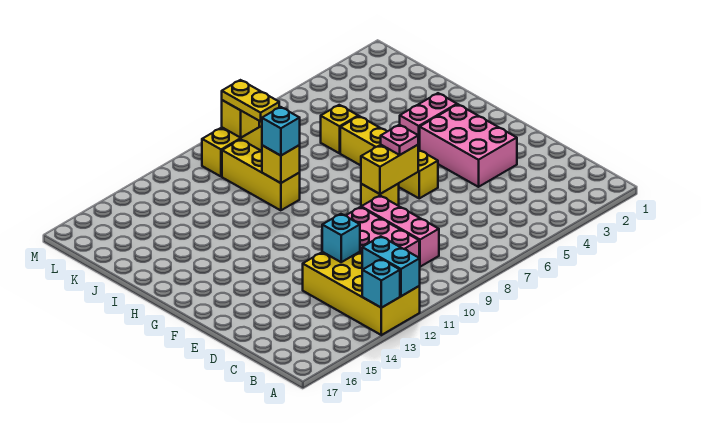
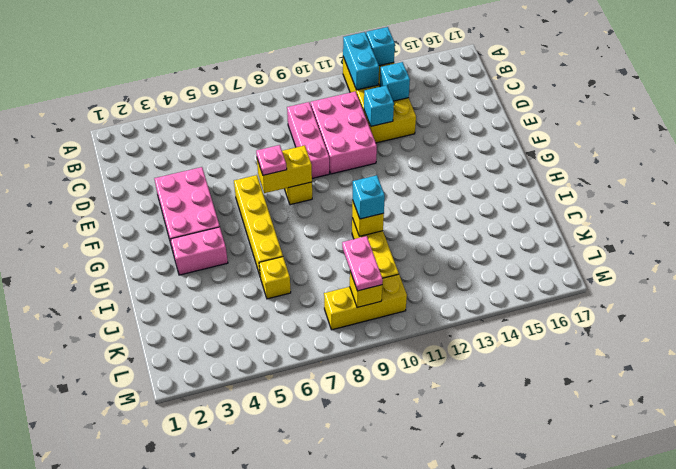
none -> cyan brick C13 level 2
yellow plate K9:L9 level 3 -> pink plate K9:L9 level 3

